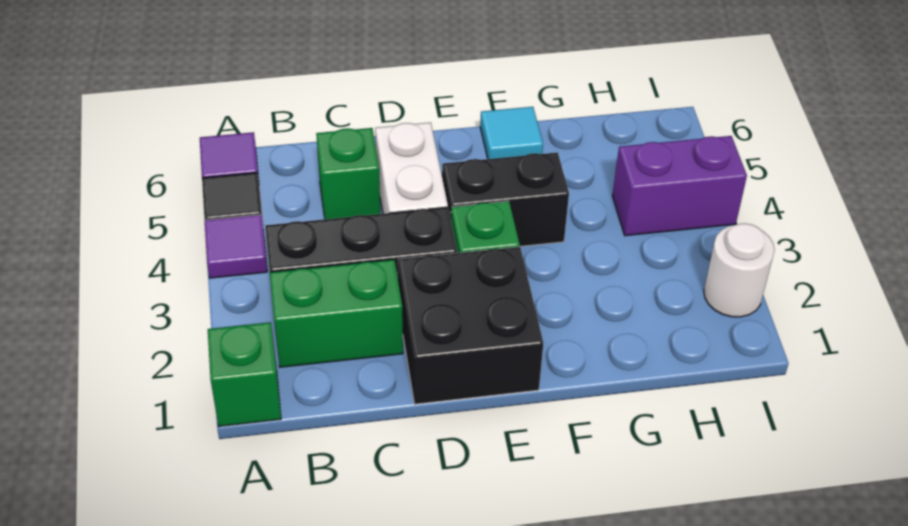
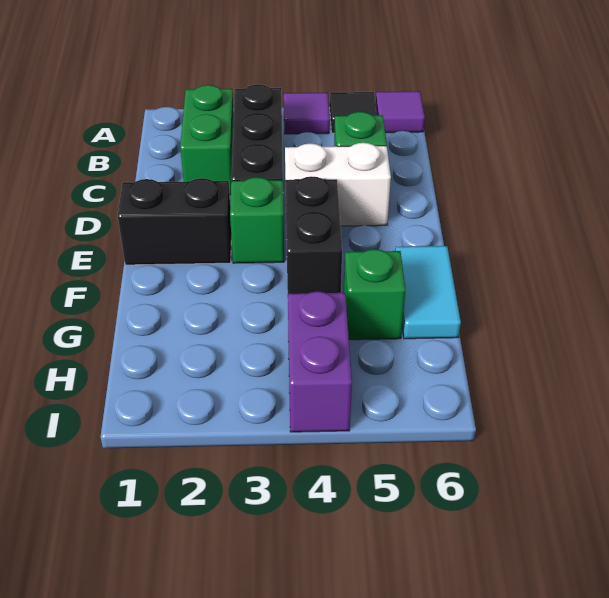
green brick A1 level 1 -> green brick G5 level 1
black brick D1:E2 level 1 -> black brick E1:E2 level 1
cyan tile F6 level 1 -> cyan tile F6:G6 level 1
white round brick I2 level 1 -> none

